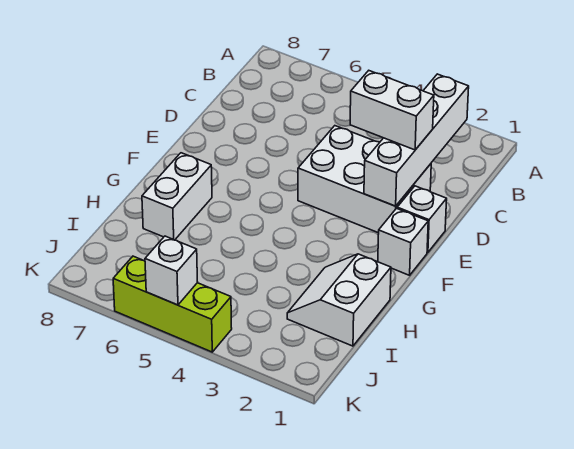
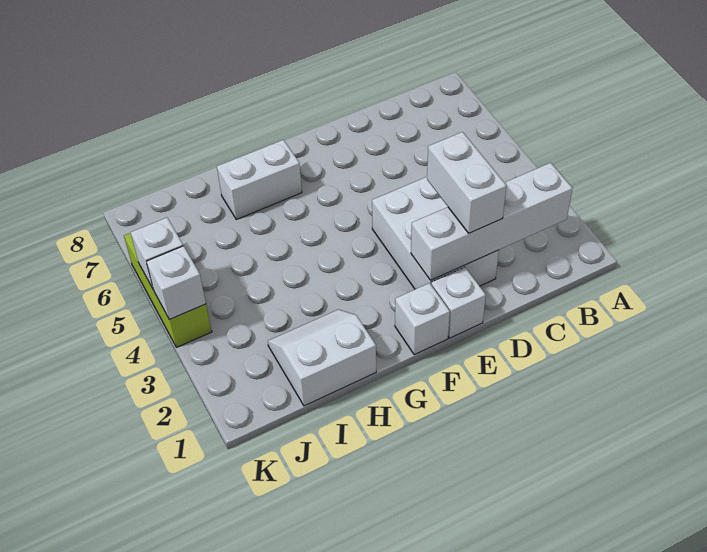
none -> white brick K4 level 2

